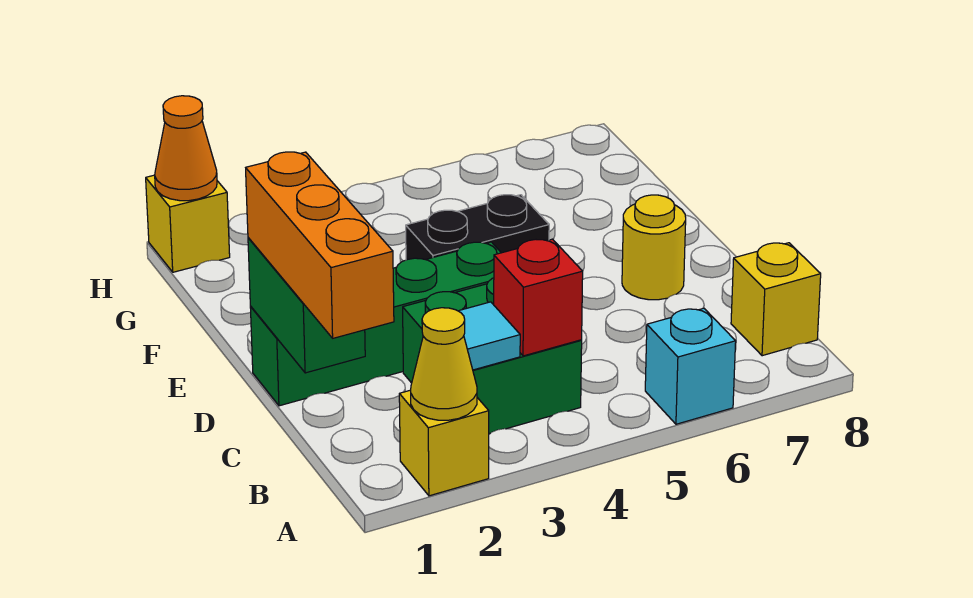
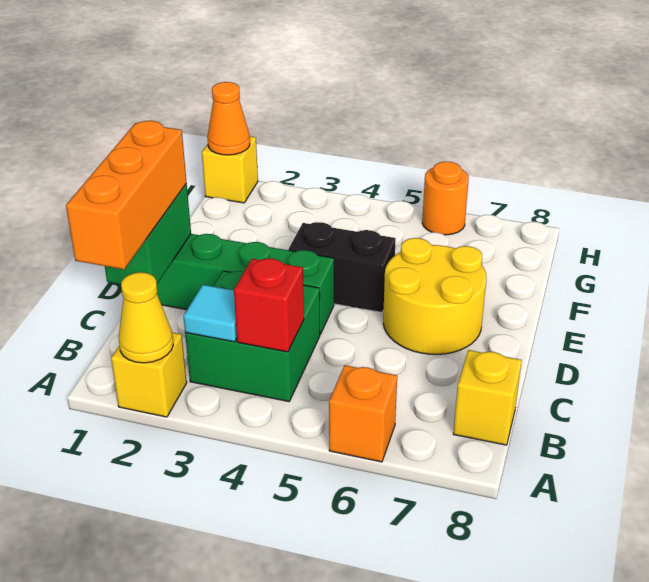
cyan brick A6 level 1 -> orange brick A6 level 1
yellow round brick D7 level 1 -> yellow round brick D6:E7 level 1
none -> orange round brick H6 level 1

